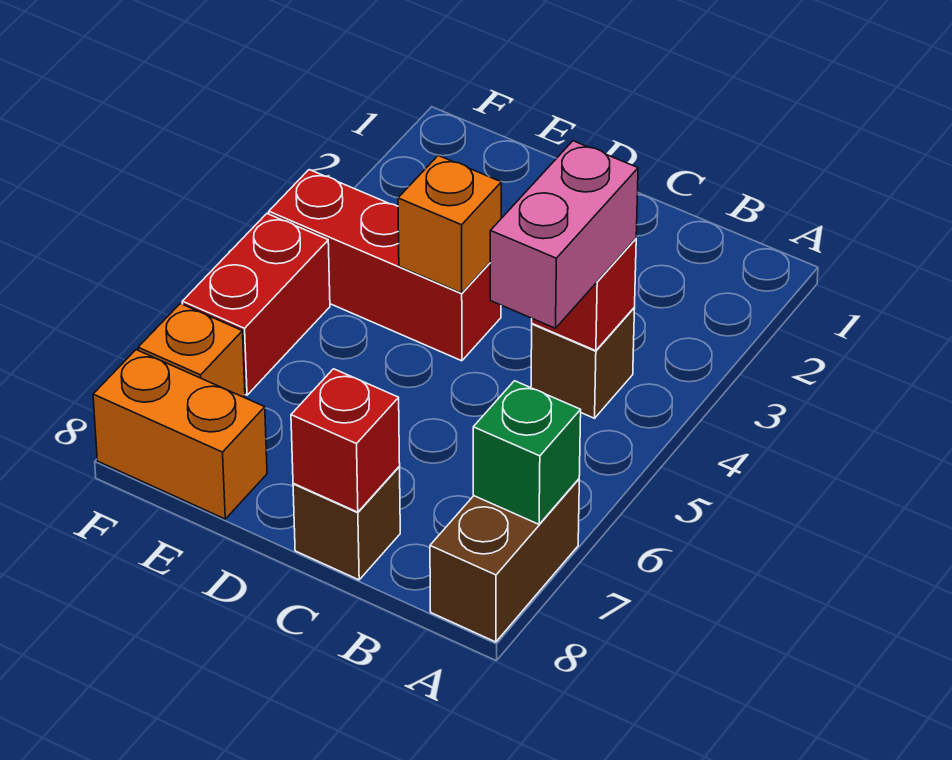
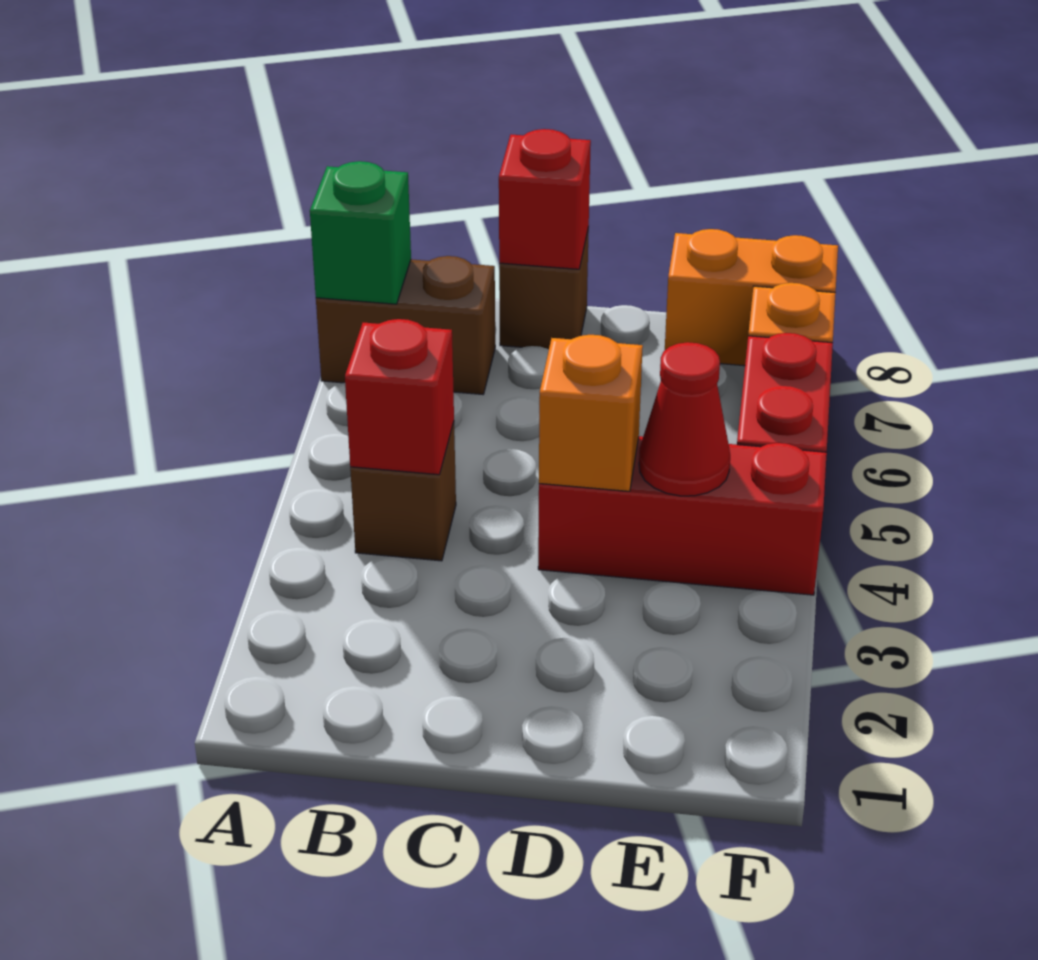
brown brick A7:A8 level 1 -> brown brick A7:B7 level 1
pink brick B4:B5 level 3 -> none
none -> red cone E4 level 2

